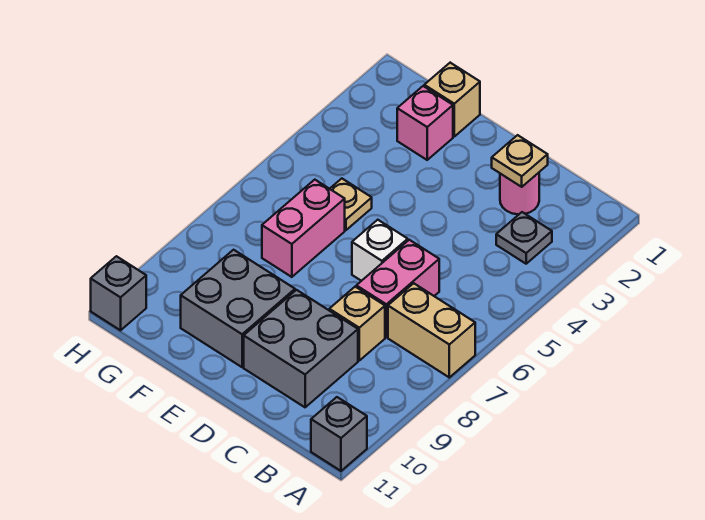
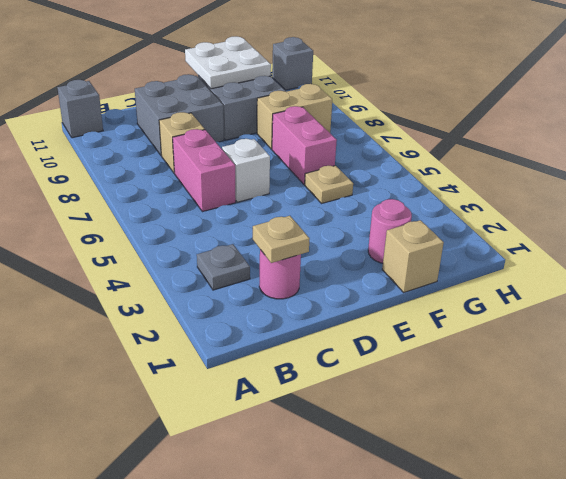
tan brick A7:B7 level 1 -> tan brick F8:G8 level 1
none -> white plate E10:F11 level 2
pink brick F2 level 1 -> pink round brick F2 level 1

